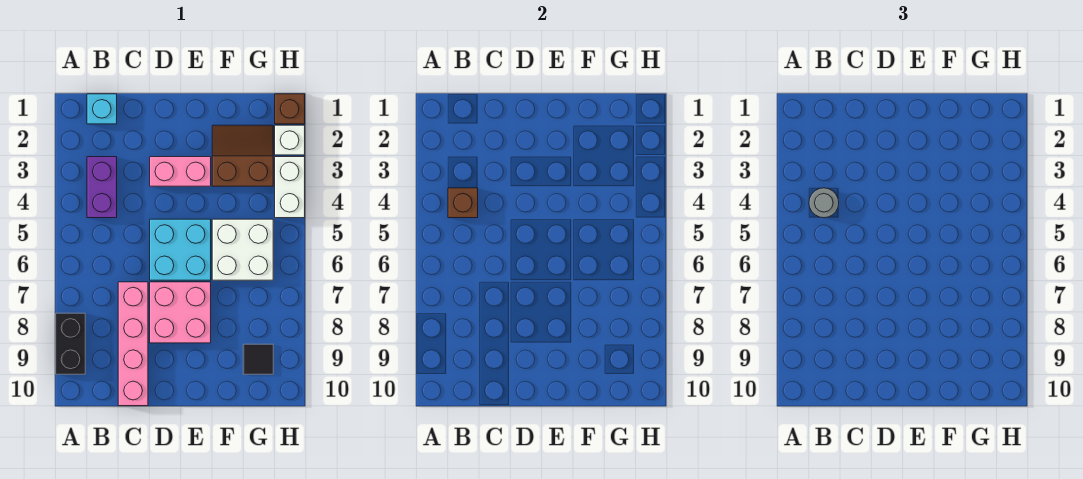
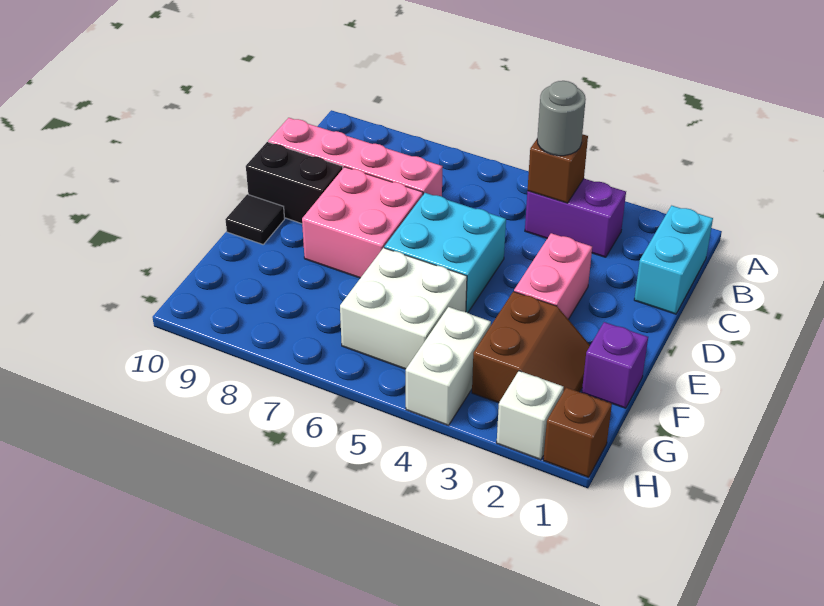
black brick A8:A9 level 1 -> black brick D9:D10 level 1
cyan brick B1 level 1 -> cyan brick B1:C1 level 1
none -> purple brick F1 level 1
black tile G9 level 1 -> black tile E10 level 1
white brick H3:H4 level 1 -> white brick G4:H4 level 1

